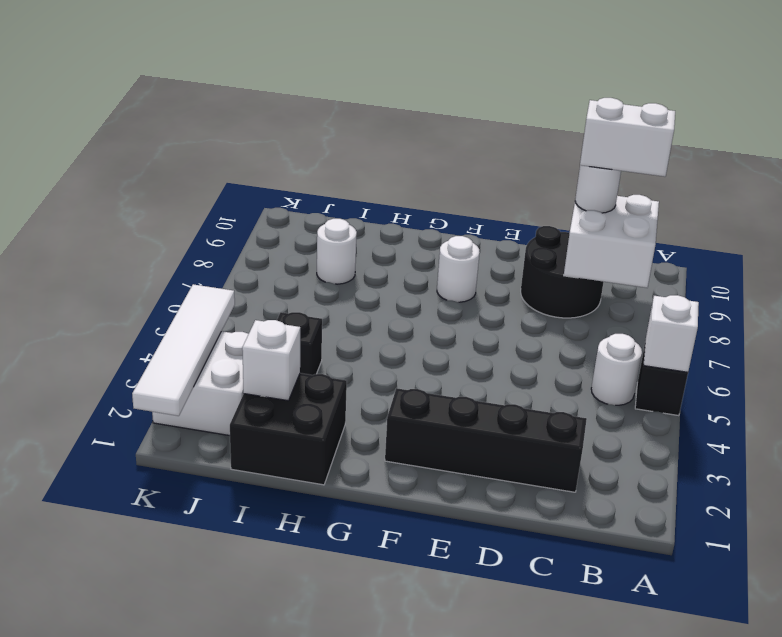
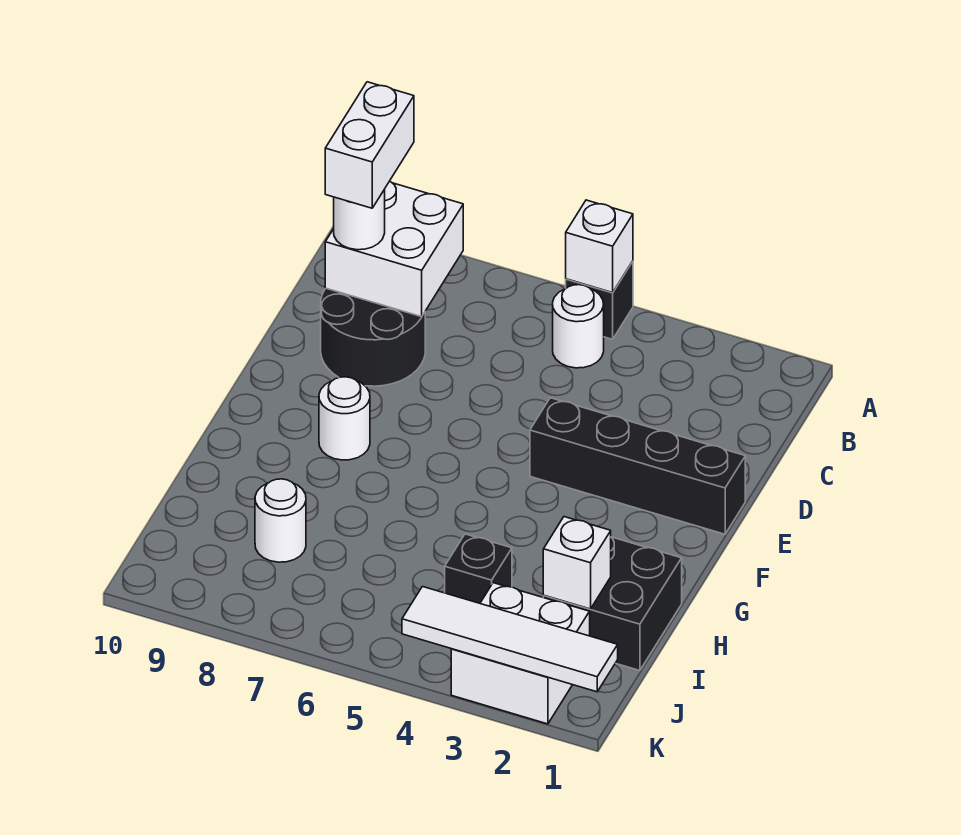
black brick C2:F2 level 1 -> black brick E1:E4 level 1

